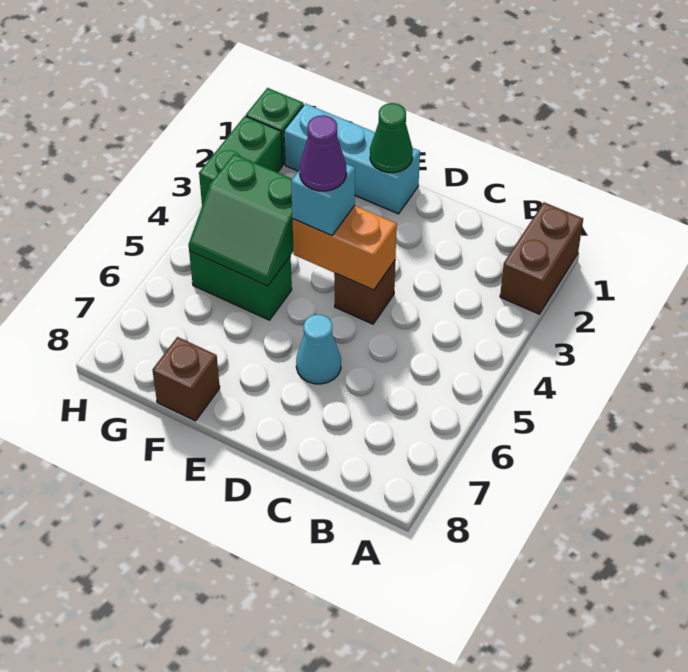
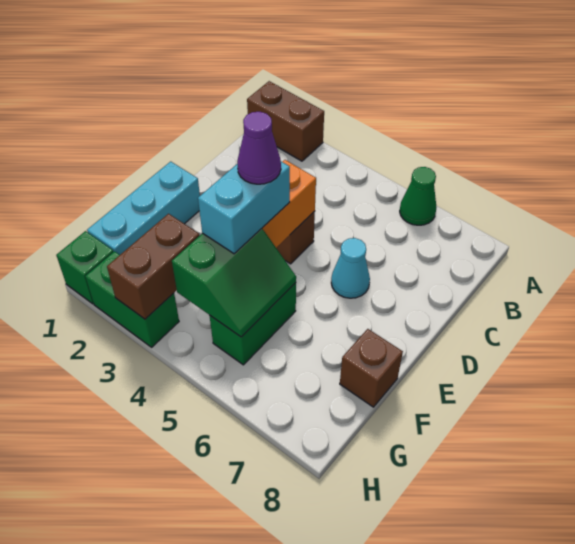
green cone E1 level 2 -> green cone A6 level 1
cyan brick E4 level 3 -> cyan brick E4:F4 level 3
none -> brown brick G3:H3 level 2

